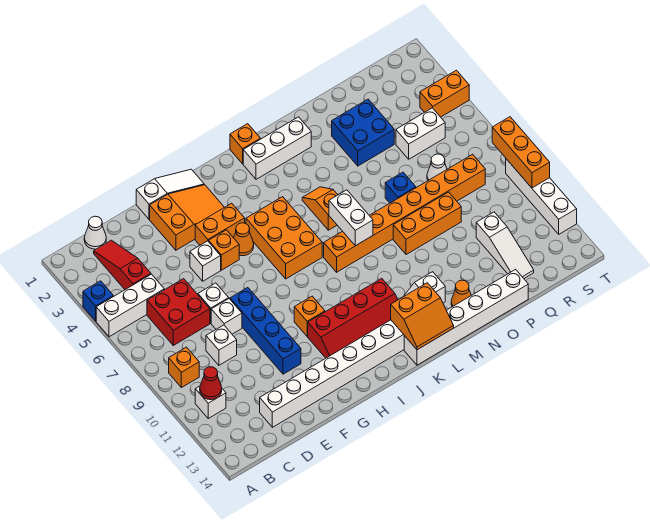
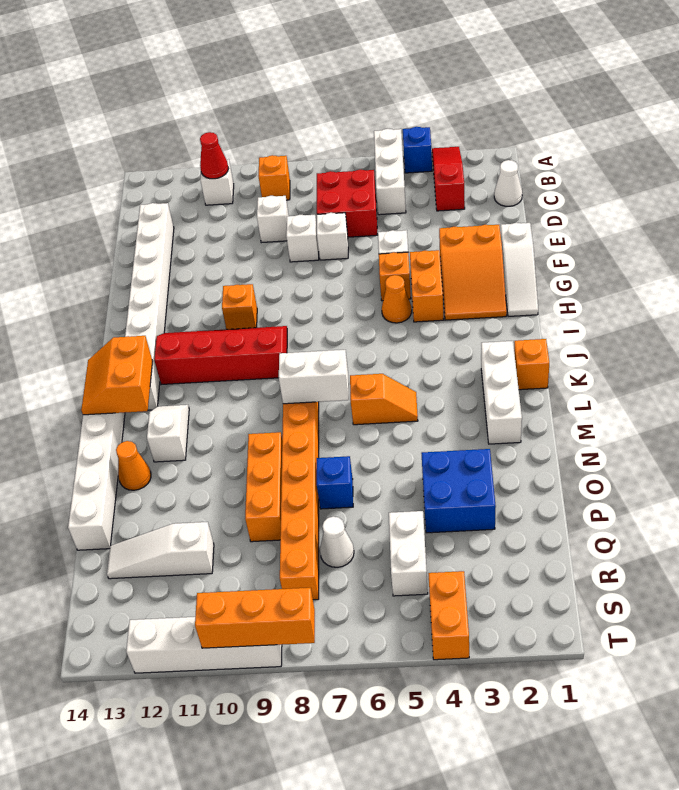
red slope C2:C4 level 1 top 4 -> red slope A3:C3 level 1 top C
blue brick F8:F11 level 1 -> none
red slope H11:K12 level 1 top 11 -> red slope I9:J12 level 1 top J
orange brick I5:J7 level 1 -> none

